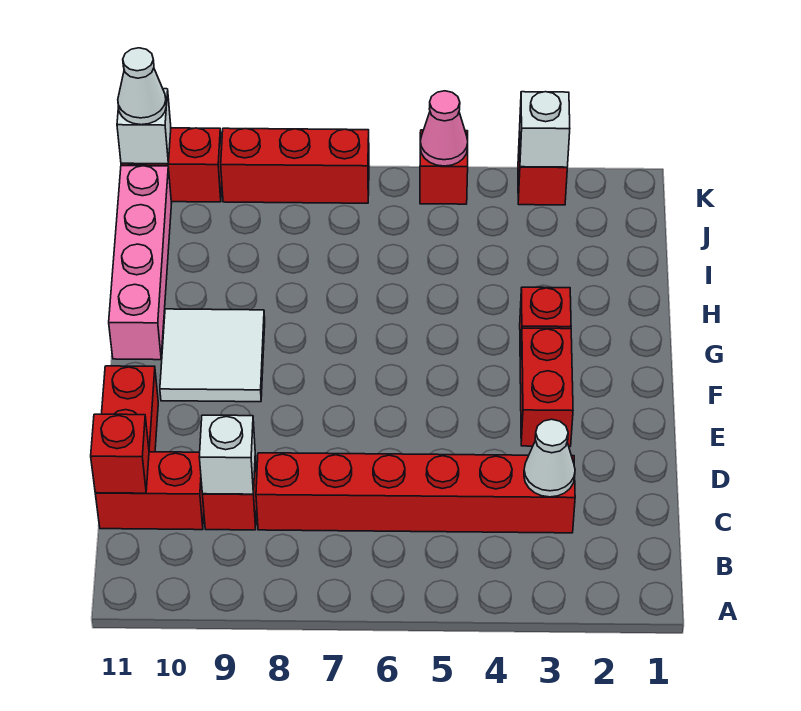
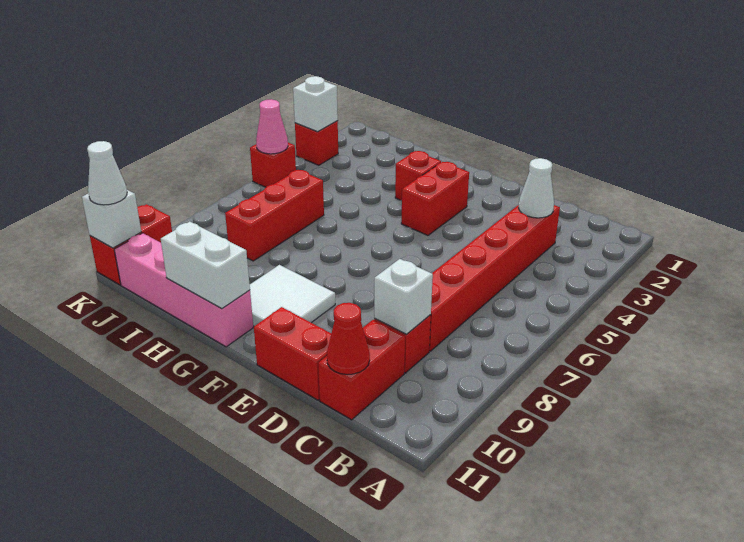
red brick C11 level 2 -> red cone C11 level 2
red brick E3:F3 level 1 -> red brick F3:F4 level 1
none -> white brick G11:H11 level 2
red brick K7:K9 level 1 -> red brick I6:I8 level 1

